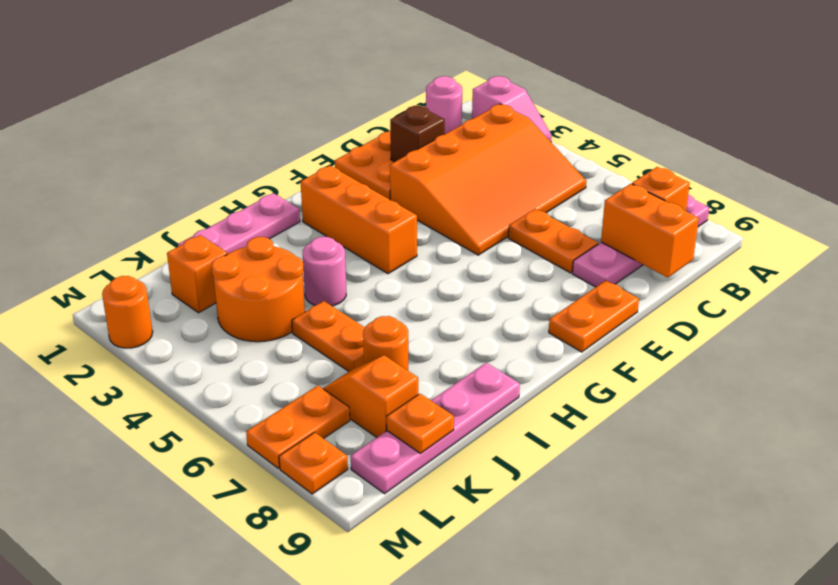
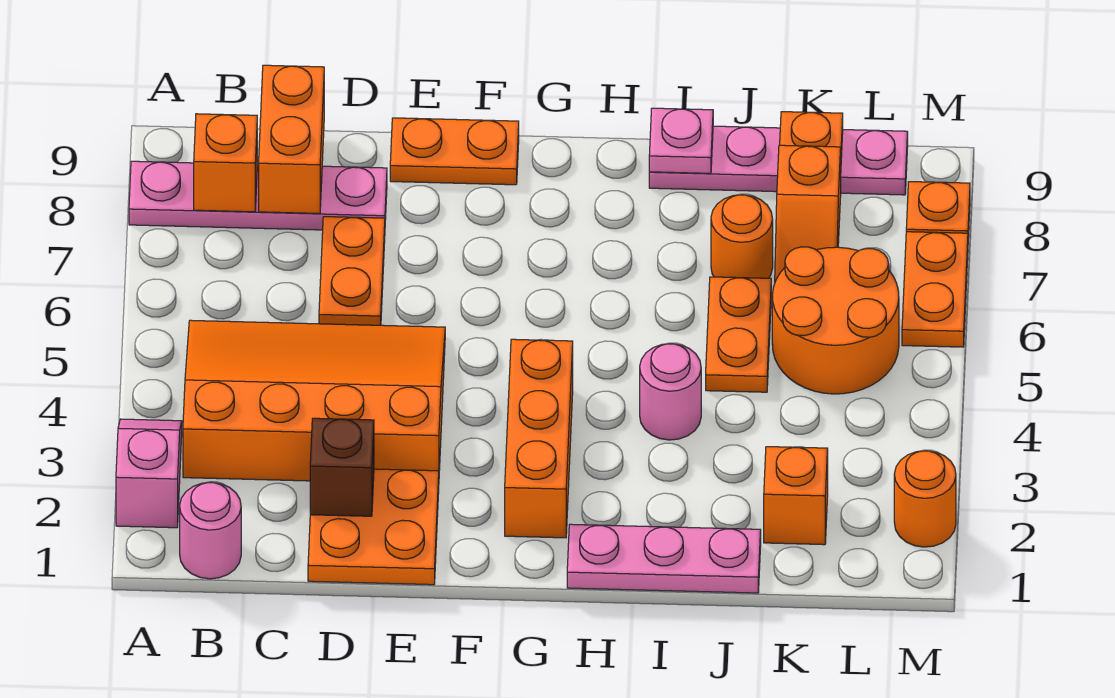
none -> pink plate I9 level 2
orange round brick J3:K4 level 1 -> orange round brick K5:L6 level 1
orange plate L7:M7 level 1 -> orange plate M6:M7 level 1

